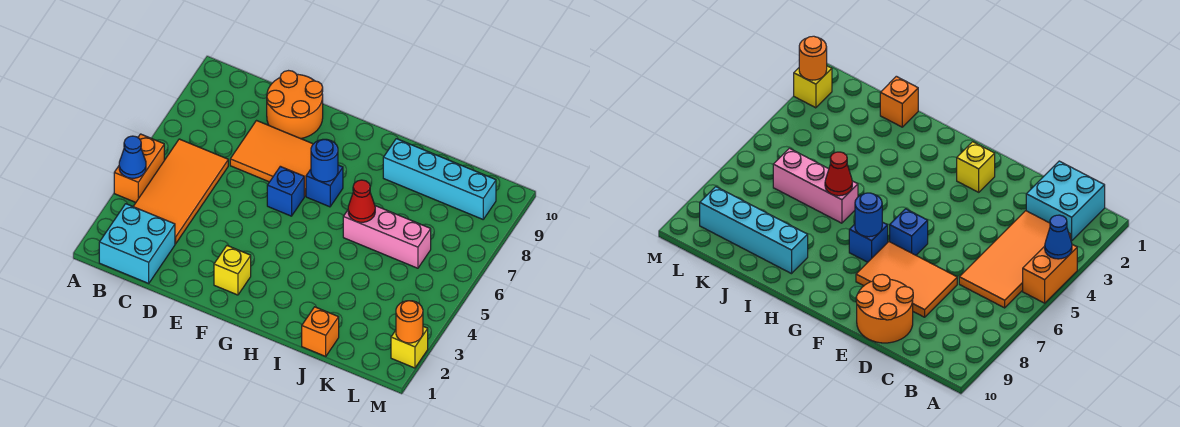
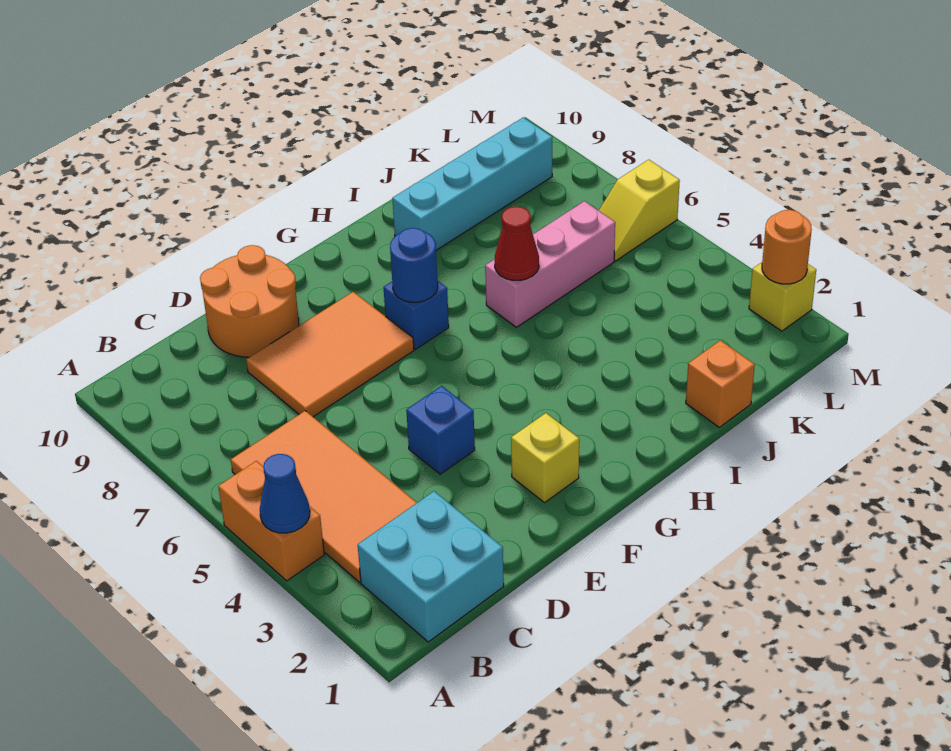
blue brick F6 level 1 -> blue brick E4 level 1
none -> yellow slope L6:M6 level 1 top M

